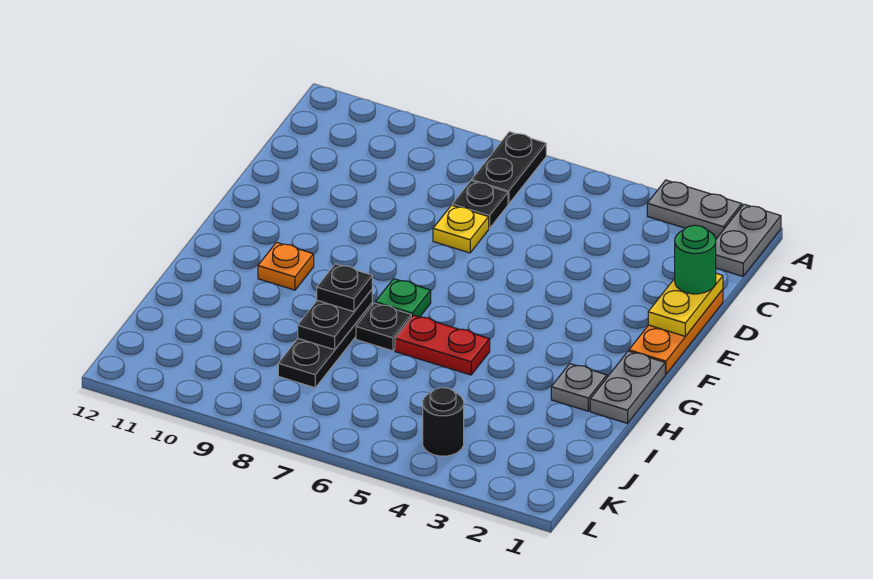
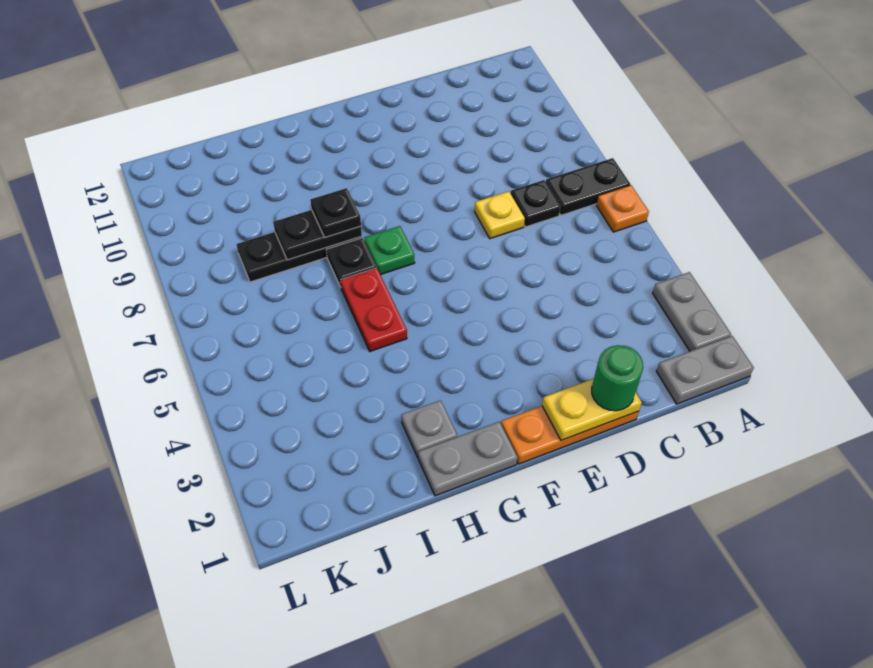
orange plate G10 level 1 -> orange plate A6 level 1
black round brick K4 level 1 -> none

